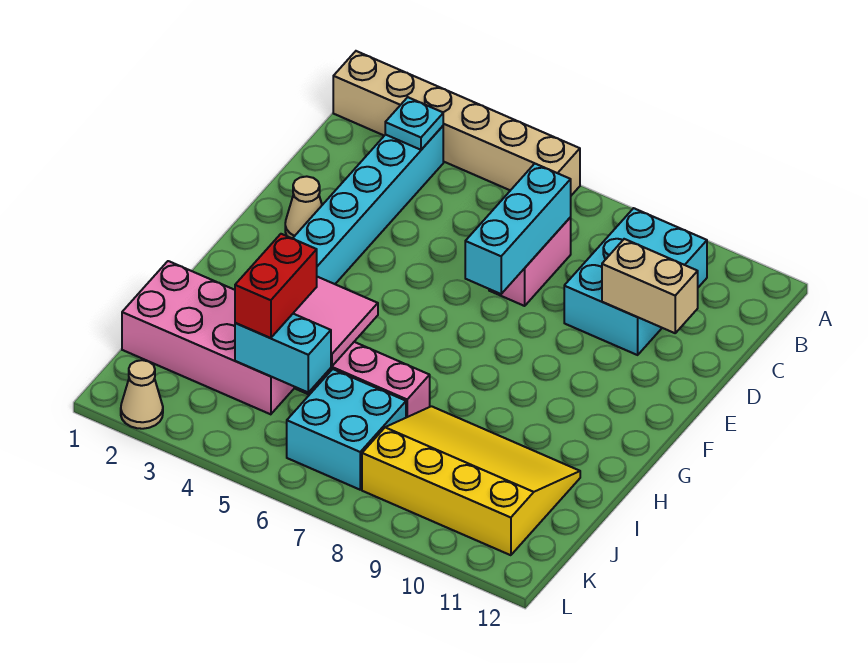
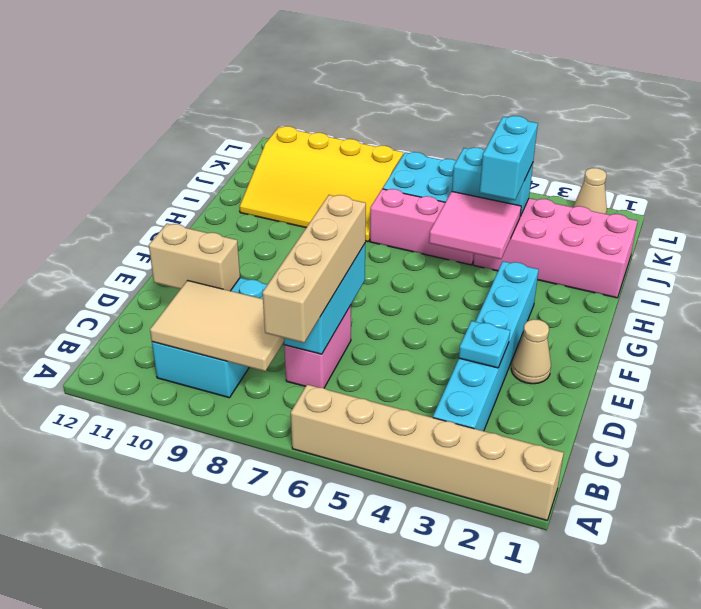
cyan plate B3 level 2 -> cyan plate D3 level 2
none -> tan brick B7:E7 level 3
none -> tan tile B8:C10 level 2
red brick I4:J4 level 3 -> cyan brick I4:J4 level 3

